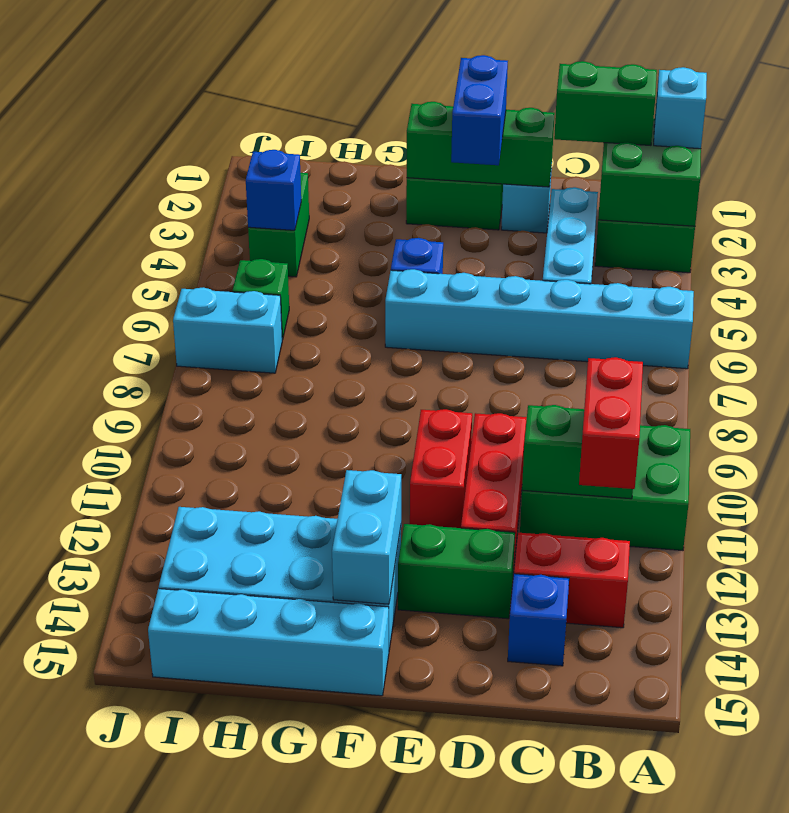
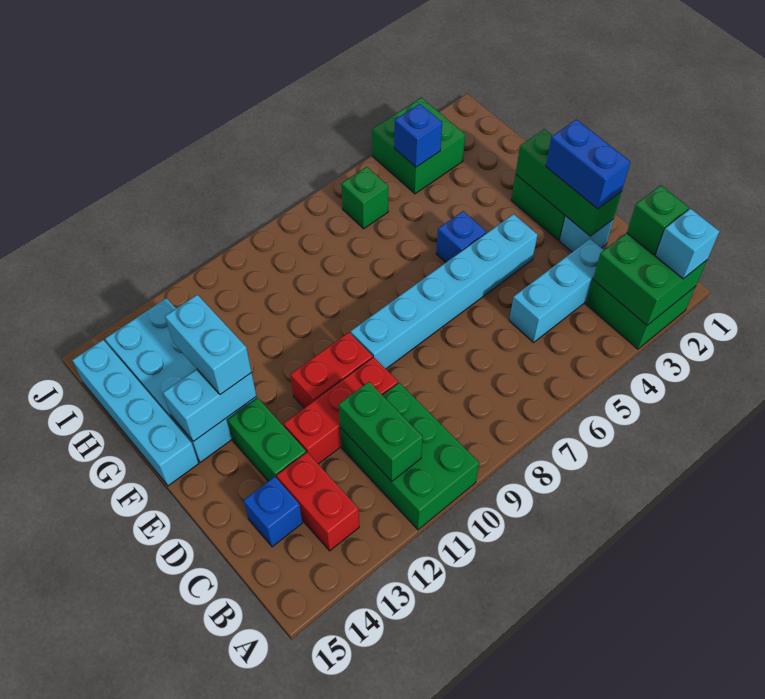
cyan brick A6:F6 level 1 -> cyan brick E4:E9 level 1
green brick B2:C2 level 3 -> green brick B2 level 3
red brick B11:B12 level 3 -> none
blue brick E2:E3 level 3 -> blue brick D2:E2 level 3
green brick I3:I4 level 1 -> green brick I3:J4 level 1
cyan brick I7:J7 level 1 -> cyan brick F13:G13 level 3

